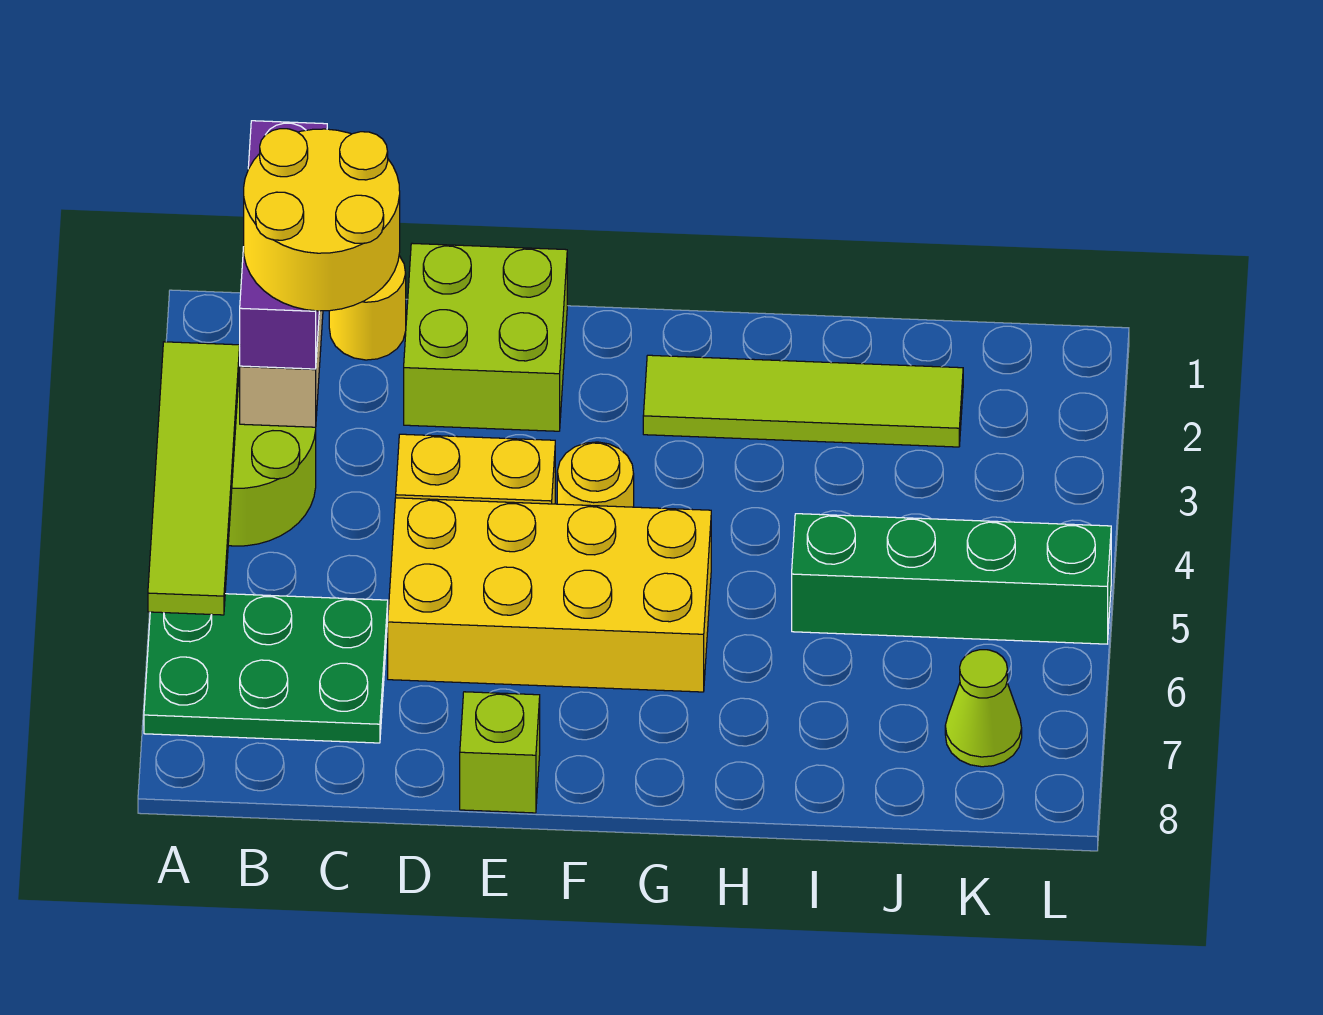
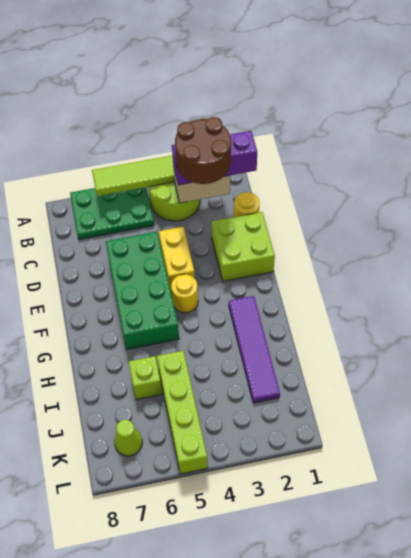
green plate A6:C7 level 1 -> green plate A5:B7 level 1
yellow round brick B2:C3 level 4 -> brown round brick B2:C3 level 4
yellow brick D5:G6 level 1 -> green brick D5:G6 level 1
lime brick E8 level 1 -> lime brick I6 level 1
lime tile G2:J2 level 1 -> purple tile G2:J2 level 1
green brick I5:L5 level 1 -> lime brick I5:L5 level 1

